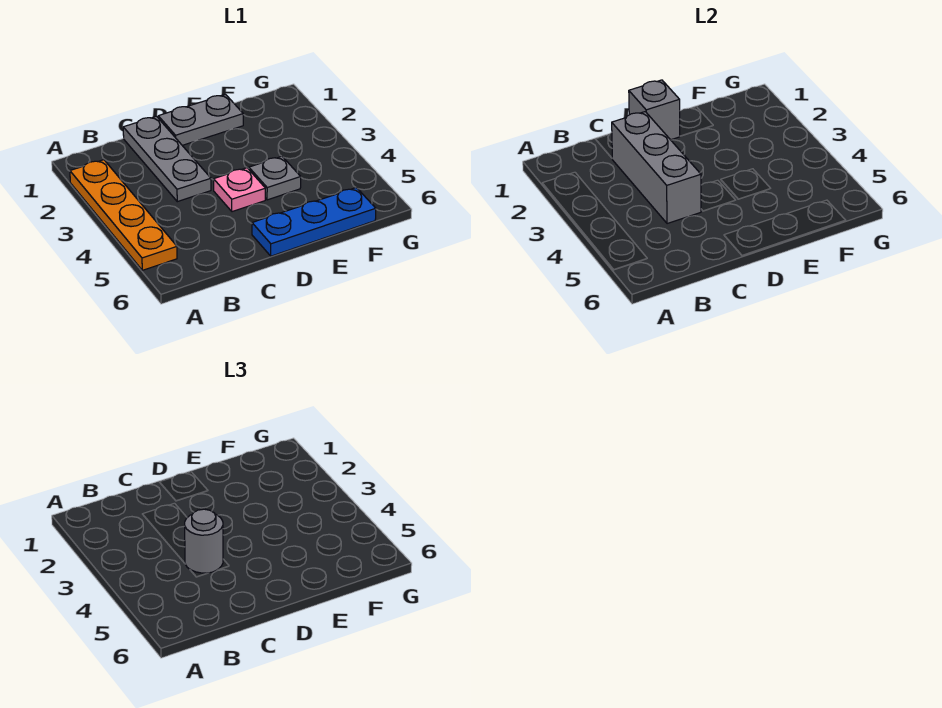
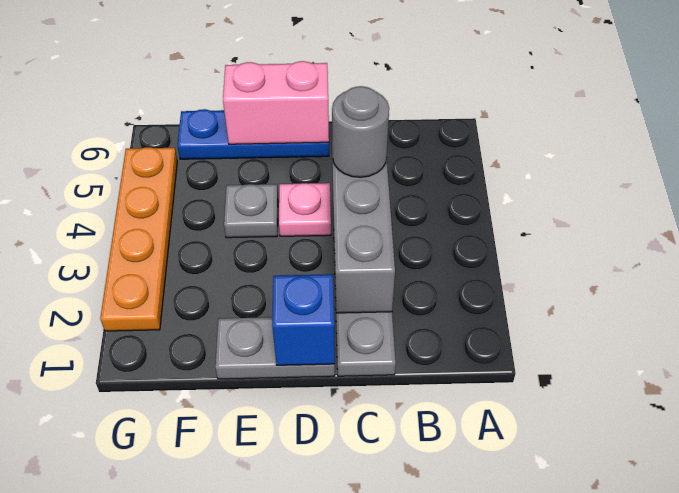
orange plate A2:A5 level 1 -> orange plate G2:G5 level 1
grey brick D1 level 2 -> blue brick D1 level 2
none -> pink brick D6:E6 level 2

